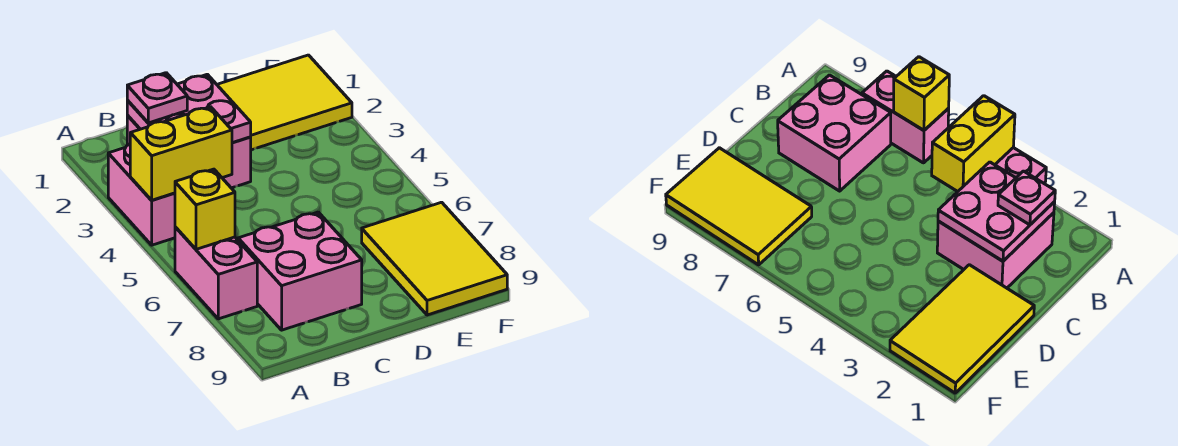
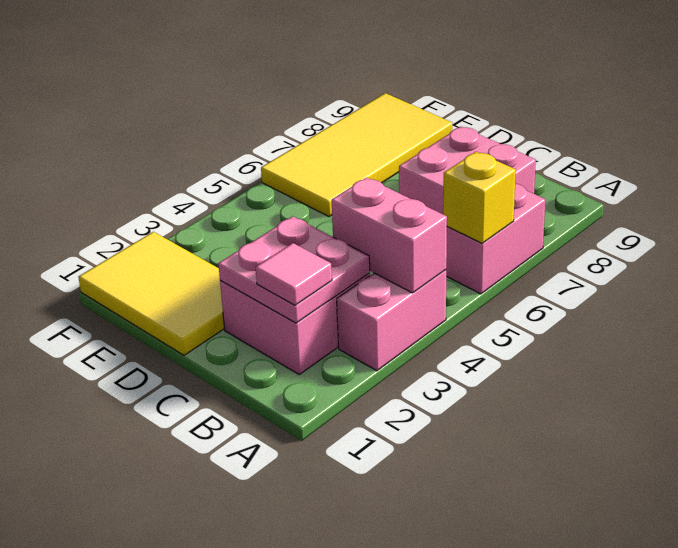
yellow brick A4:B4 level 2 -> pink brick A4:B4 level 2
pink plate B2 level 3 -> pink tile B2 level 3
yellow tile E7:F9 level 1 -> yellow tile E6:F9 level 1

